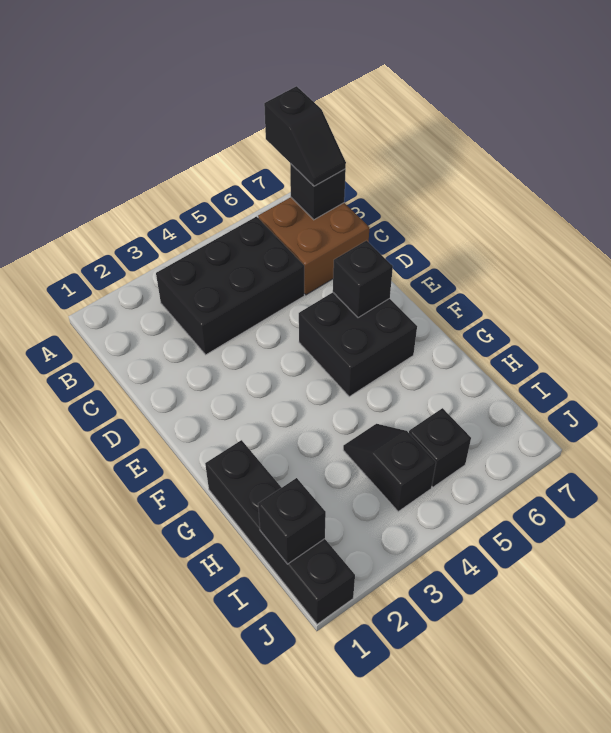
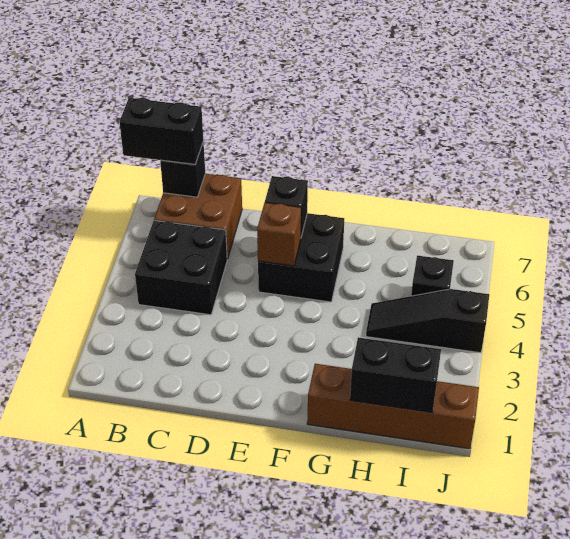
black slope A7:B7 level 3 top A -> black brick A7:B7 level 3
black brick B3:C5 level 1 -> black brick B4:C5 level 1
none -> brown brick E5 level 2
black brick G1:J1 level 1 -> brown brick G1:J1 level 1
black slope H4:I4 level 1 top I -> black slope H4:J4 level 1 top J
black brick I1 level 2 -> black brick H1:I1 level 2

